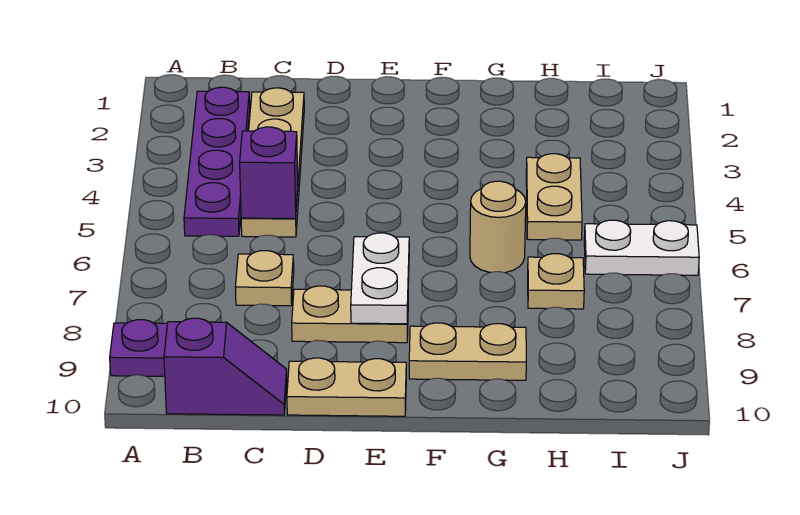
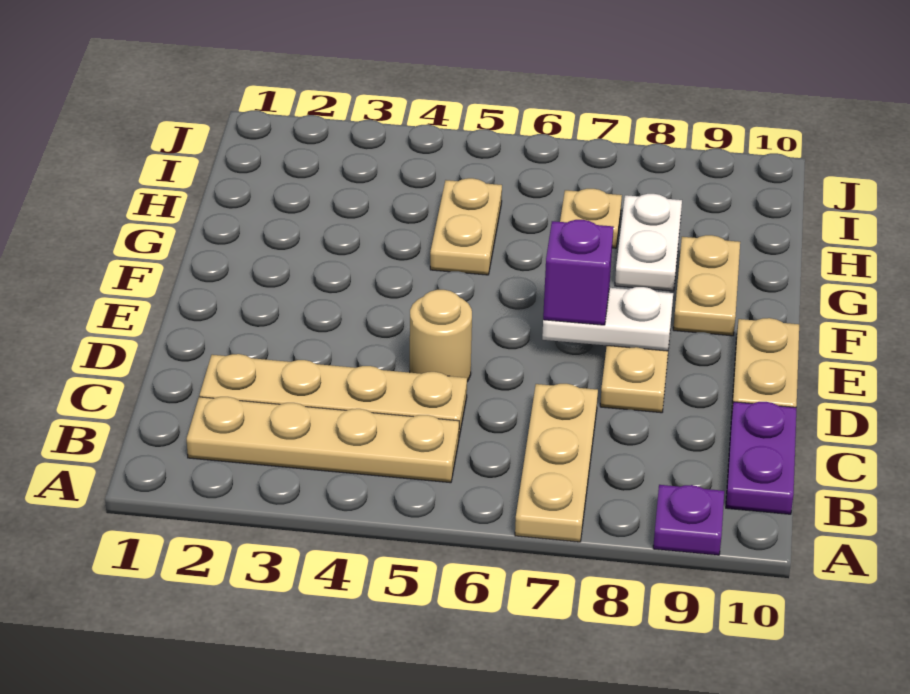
purple plate B2:B5 level 1 -> tan plate B2:B5 level 1
purple slope B10:C10 level 1 top B -> purple plate B10:C10 level 1
purple brick C5 level 2 -> purple brick E7 level 3
tan plate C7 level 1 -> tan plate A7:C7 level 1
tan round brick G6 level 1 -> tan round brick D5 level 1
tan plate H4:H5 level 1 -> tan plate G5:H5 level 1
white plate I6:J6 level 1 -> white plate G8:H8 level 1

